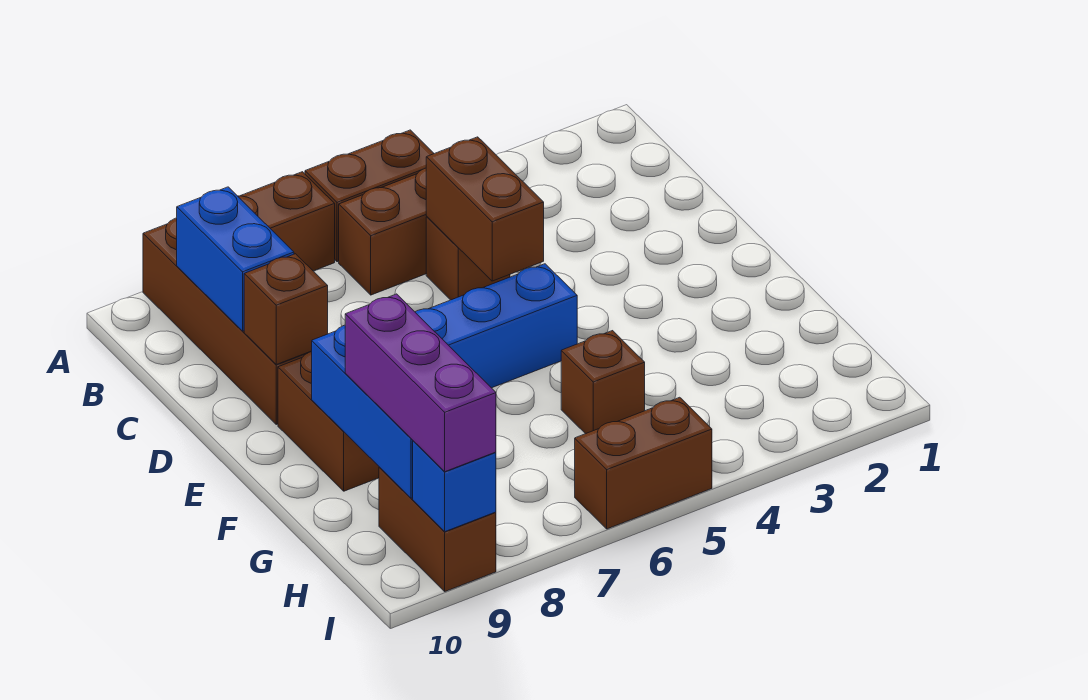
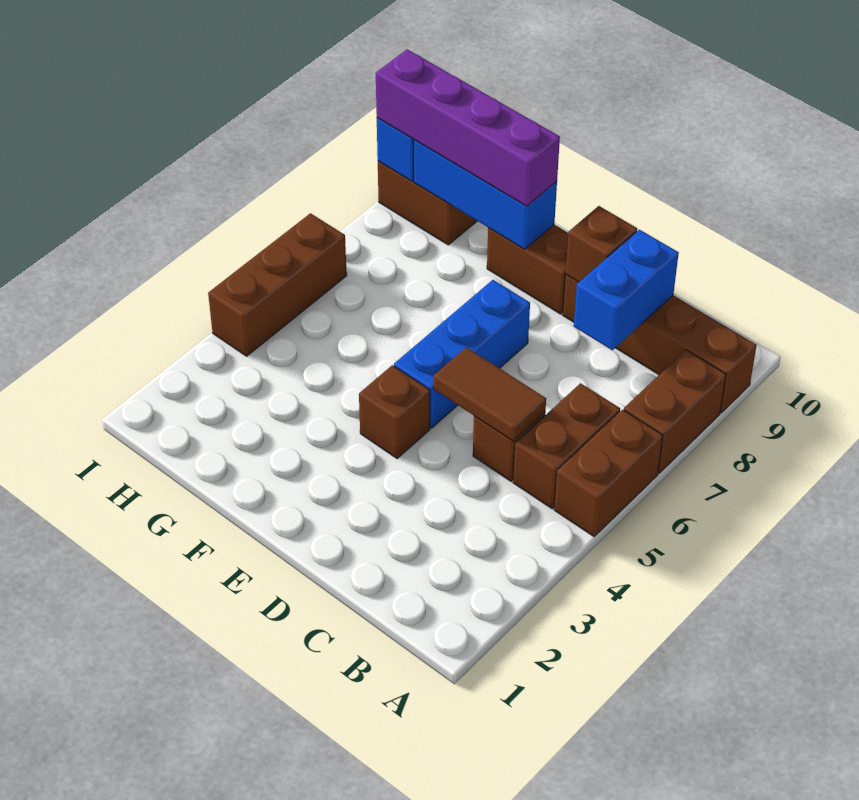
blue brick B9:C9 level 2 -> blue brick C8:C9 level 2
brown brick C5:D5 level 2 -> brown tile C5:D5 level 2
brown brick G5 level 1 -> brown brick E4 level 1
purple brick G9:I9 level 3 -> purple brick F9:I9 level 3
brown brick I5:I6 level 1 -> brown brick I4:I6 level 1

